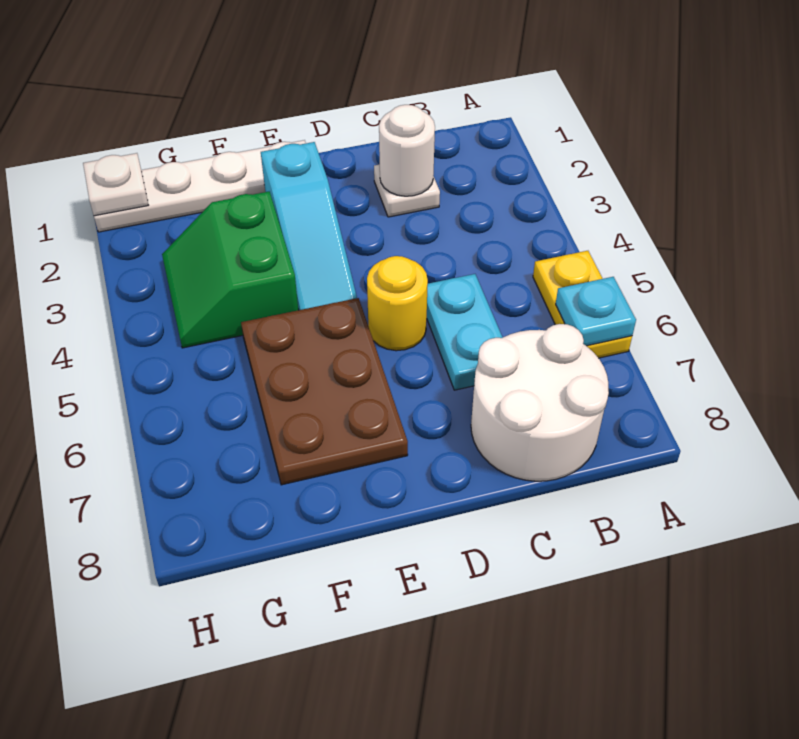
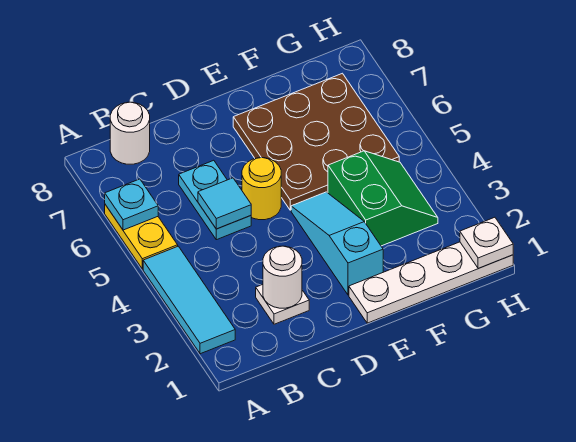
none -> cyan tile A2:A4 level 1
white round brick B7:C8 level 1 -> white round brick B8 level 1
none -> cyan tile C5 level 2
brown plate E5:F7 level 1 -> brown plate E5:G7 level 1

